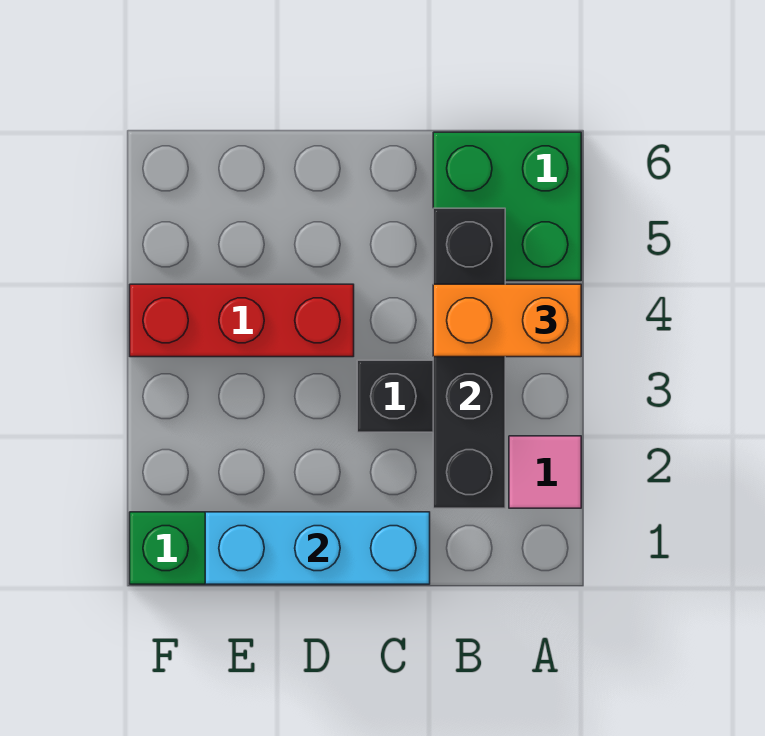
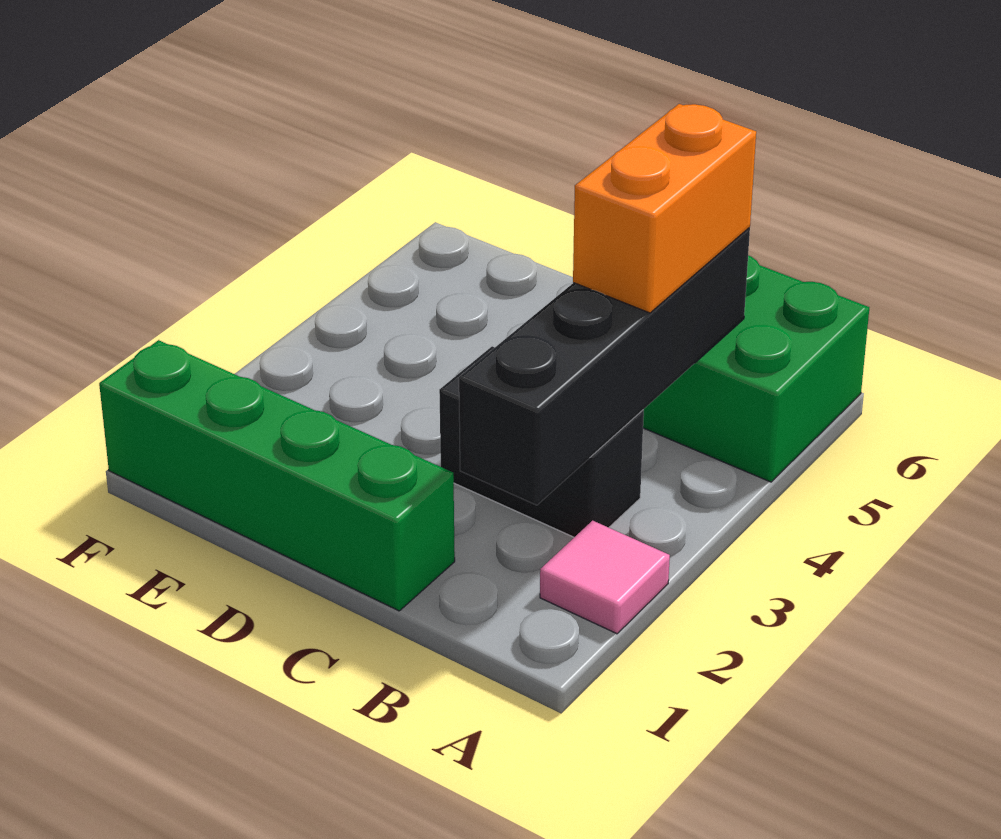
orange brick A4:B4 level 3 -> orange brick B4:B5 level 3
cyan brick C1:E1 level 2 -> none
red brick D4:F4 level 1 -> none

